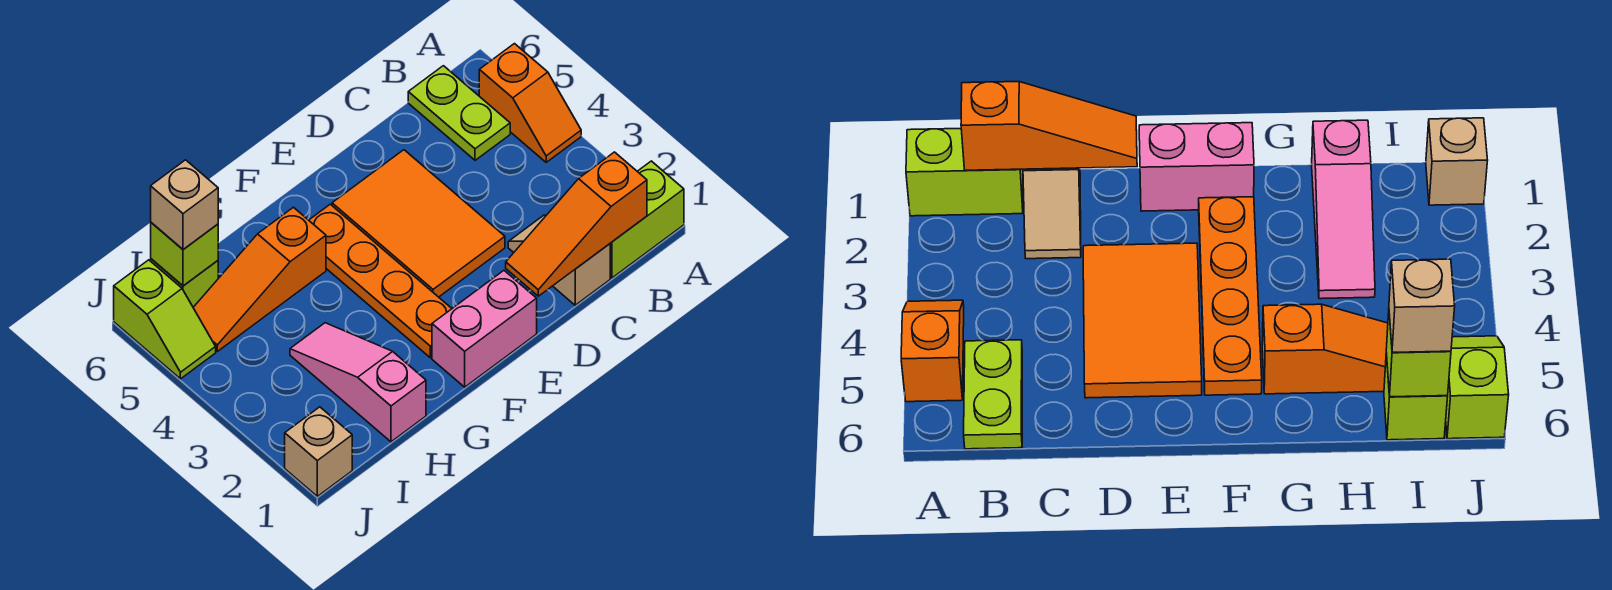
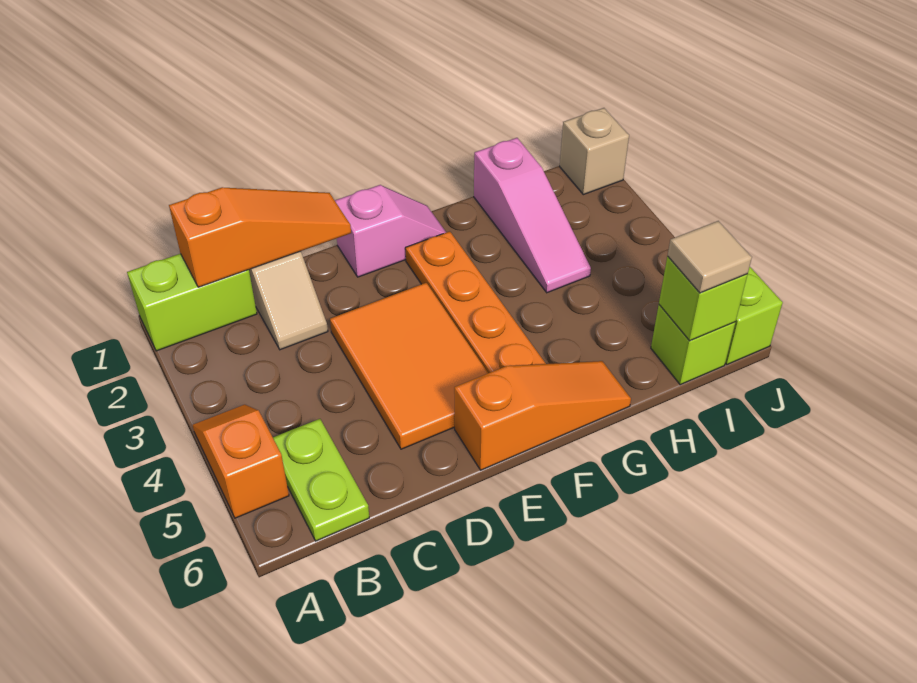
pink brick E1:F1 level 1 -> pink slope E1:F1 level 1 top E
orange slope G5:I5 level 1 top G -> orange slope E6:G6 level 1 top E
tan brick I6 level 3 -> tan tile I6 level 3

